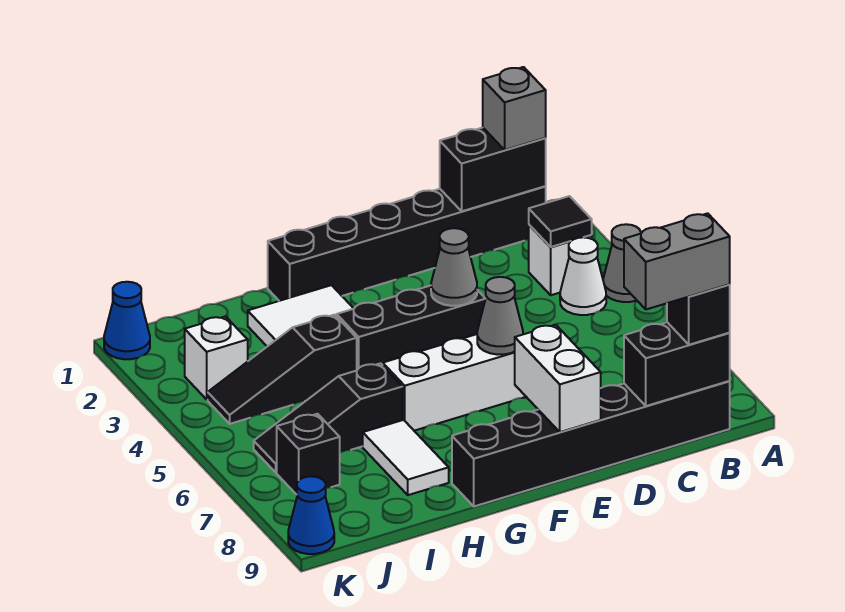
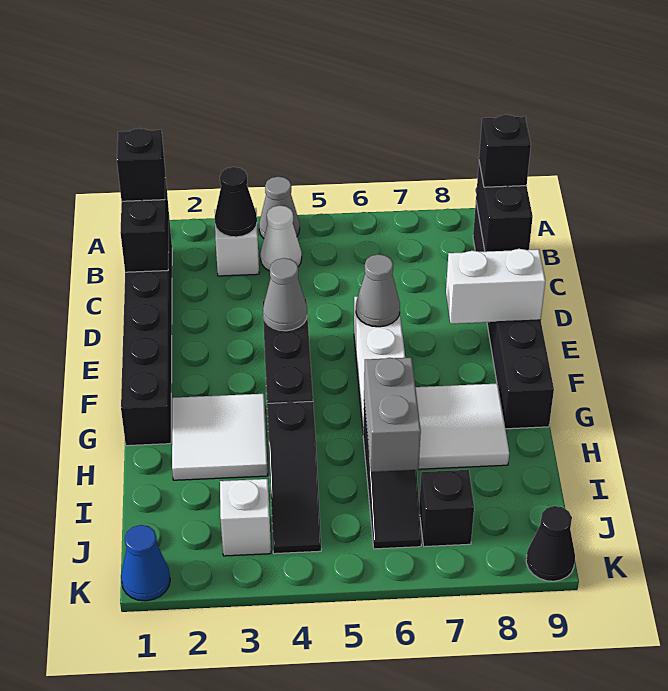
grey brick B1 level 3 -> black brick B1 level 3
black tile B3 level 2 -> black cone B3 level 2
grey brick B9:C9 level 4 -> grey brick H6:I6 level 2
white tile H7:H8 level 1 -> white tile G7:H8 level 1
blue cone K9 level 1 -> black cone K9 level 1

